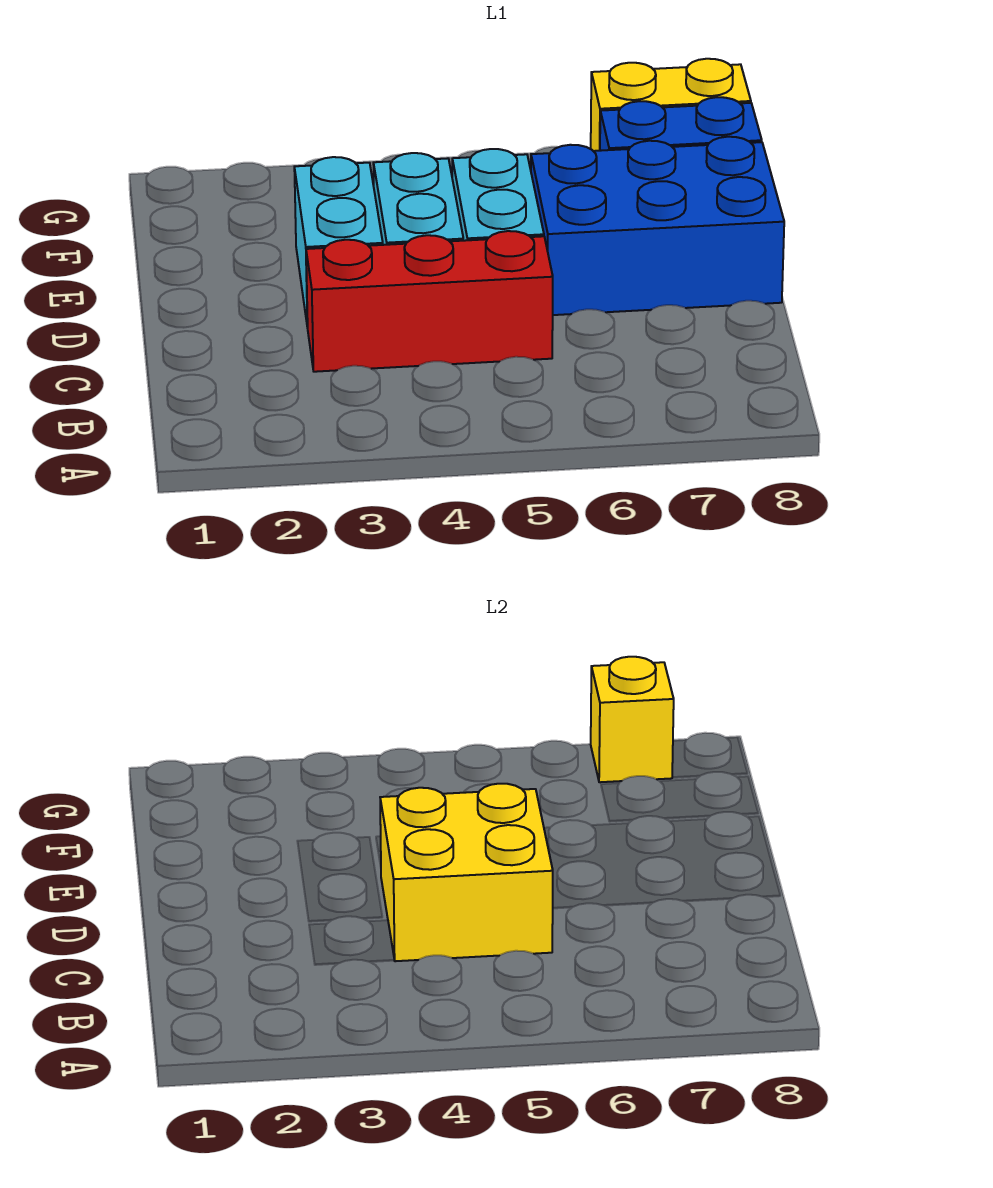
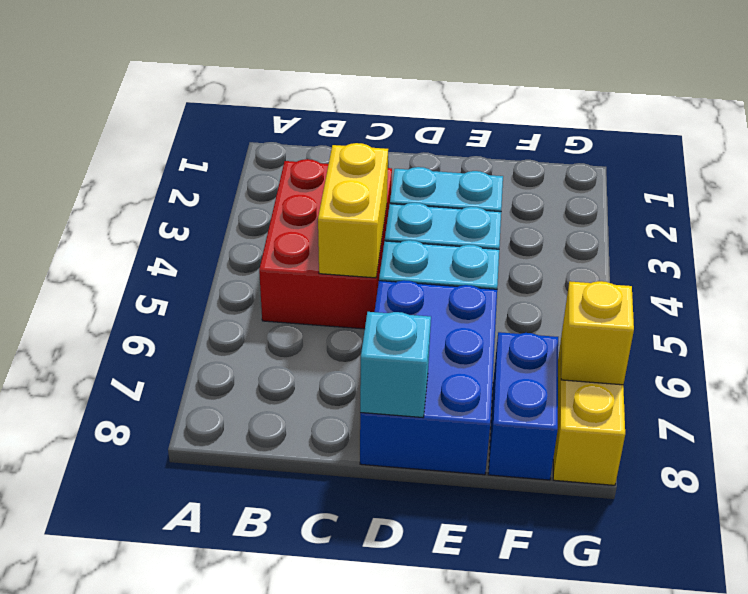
red brick C3:C5 level 1 -> red brick B3:C5 level 1
yellow brick C4:D5 level 2 -> yellow brick C4:C5 level 2
none -> cyan brick D8 level 2

